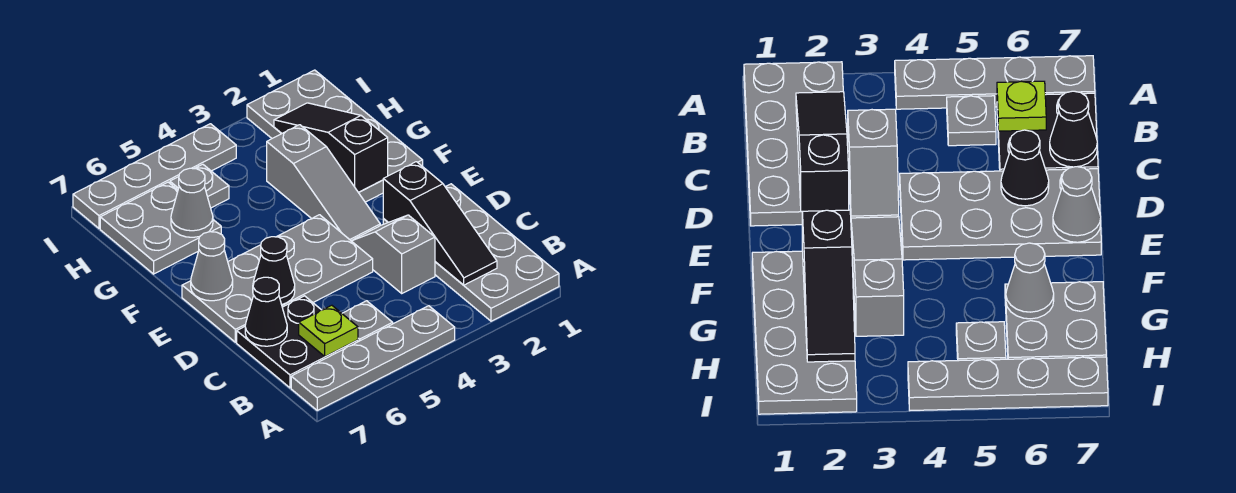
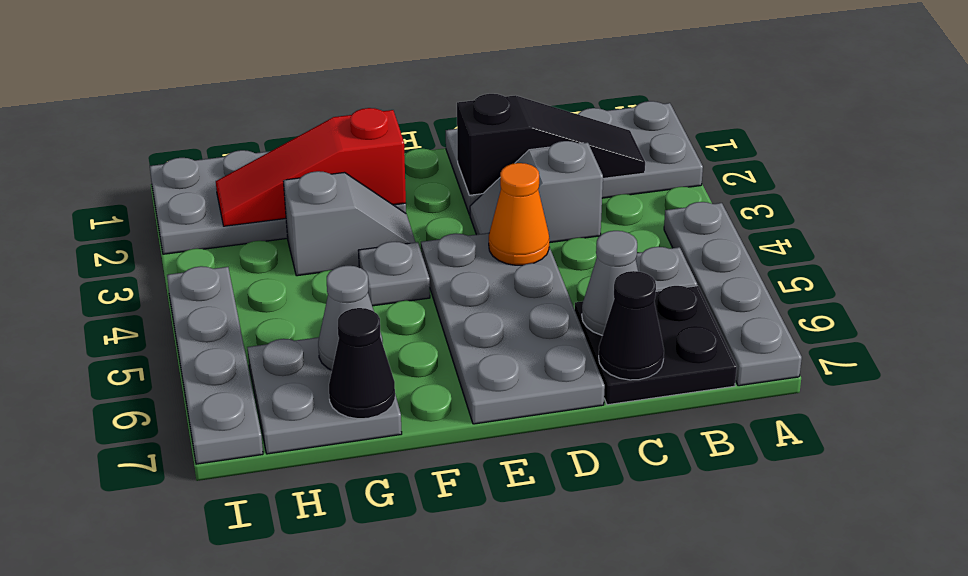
lime plate B6 level 2 -> none
none -> orange cone D4 level 2
black cone D6 level 2 -> black cone G7 level 2
grey slope E3:G3 level 1 top G -> grey slope F3:G3 level 1 top G
grey cone E7 level 2 -> grey cone C6 level 2
black slope F2:H2 level 2 top F -> red slope F2:H2 level 2 top F
grey plate H5 level 1 -> grey plate F4 level 1

